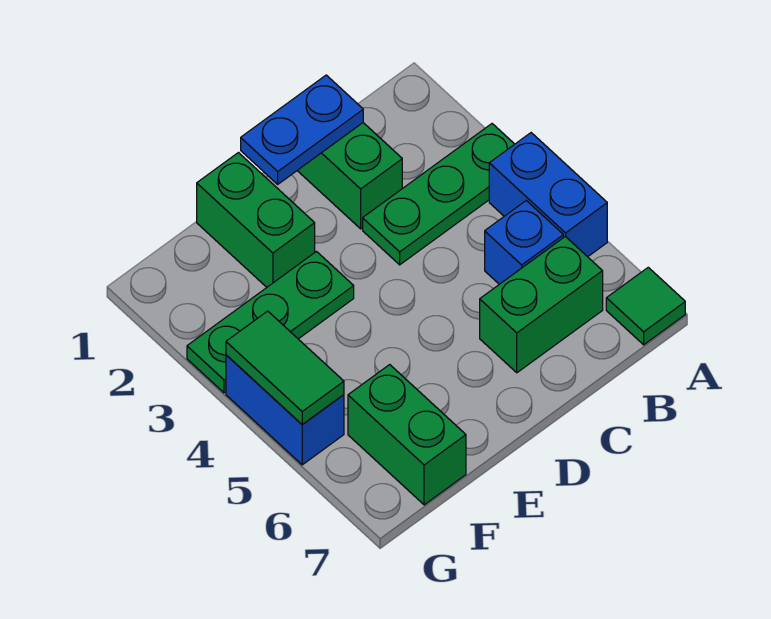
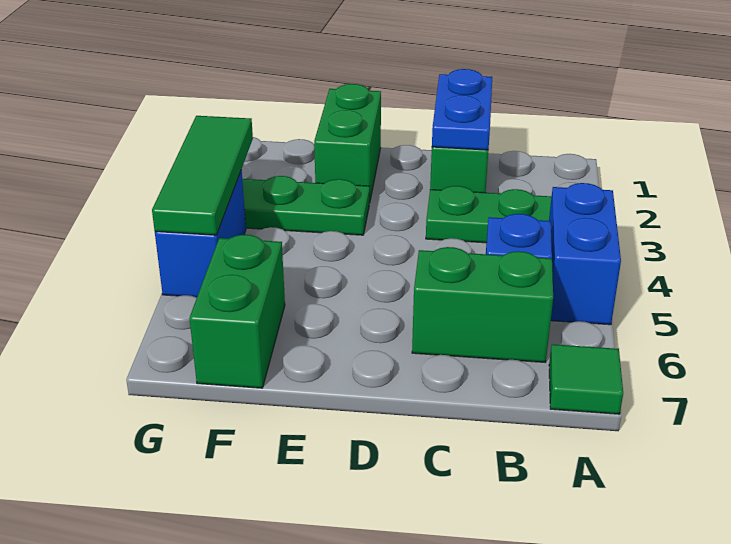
blue plate C1:D1 level 2 -> blue plate C1:C2 level 2
green tile G4:G5 level 2 -> green tile G3:G5 level 2

